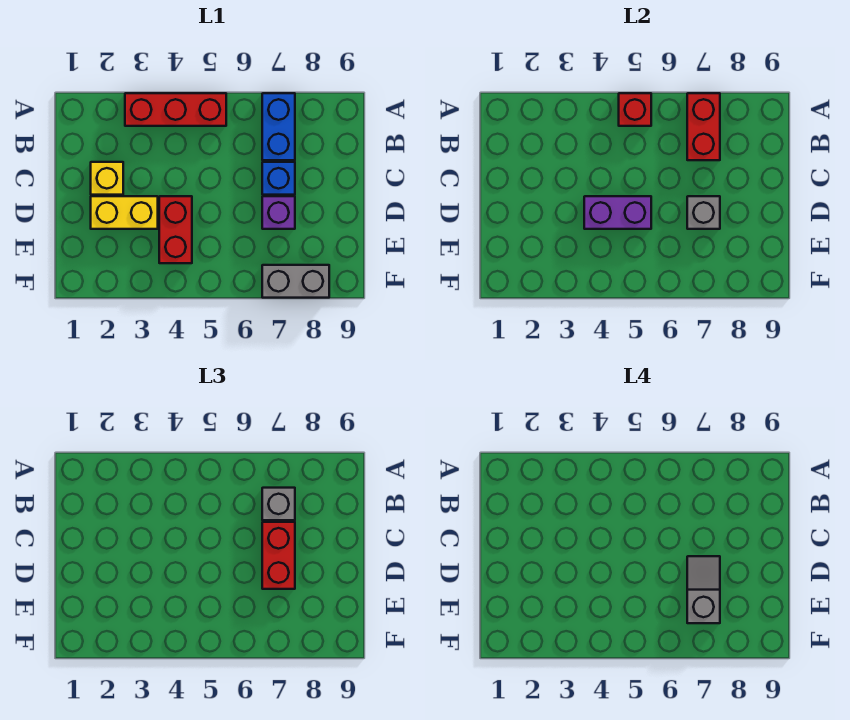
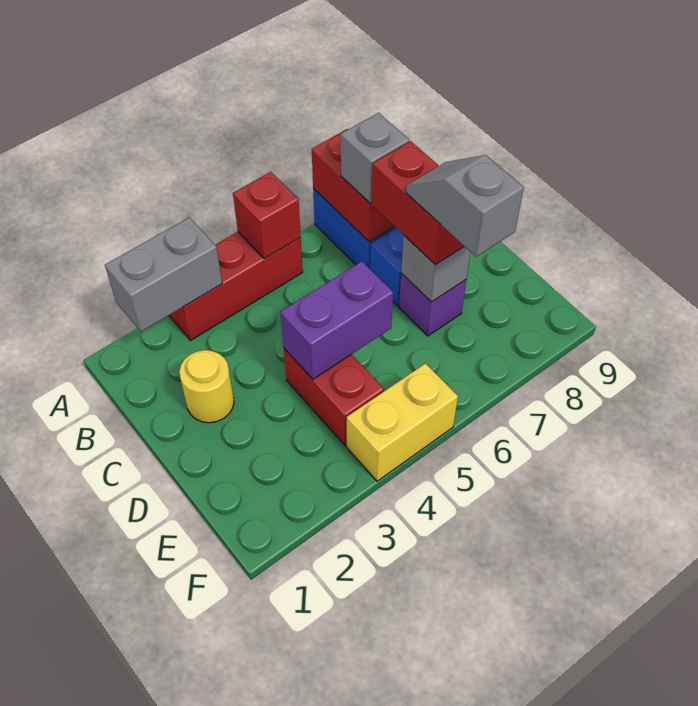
yellow brick C2 level 1 -> yellow round brick C2 level 1
yellow brick D2:D3 level 1 -> yellow brick F4:F5 level 1
grey brick F7:F8 level 1 -> grey brick A2:A3 level 2

